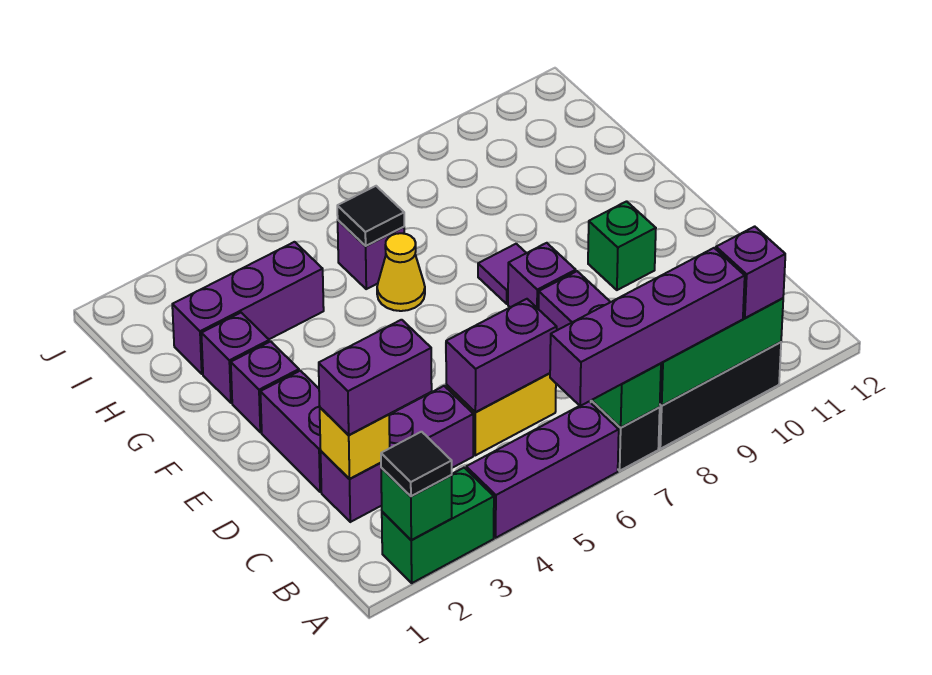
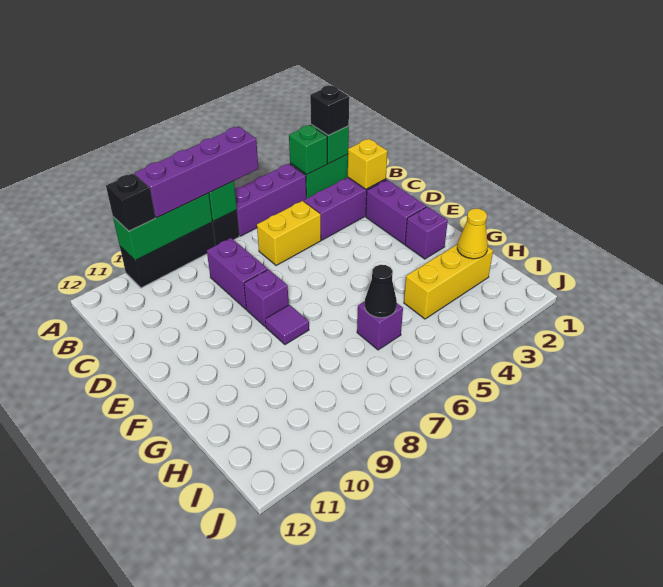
black tile A2 level 3 -> black brick A2 level 3
purple brick A10 level 3 -> black brick A10 level 3
purple brick C2:C3 level 3 -> none
purple brick C5:C6 level 2 -> none
green brick E10 level 1 -> green brick A3 level 2
purple brick G2 level 1 -> none
yellow cone G6 level 1 -> yellow cone H2 level 2
purple brick H2:H4 level 1 -> yellow brick H2:H4 level 1
black tile H6 level 2 -> black cone H6 level 2

